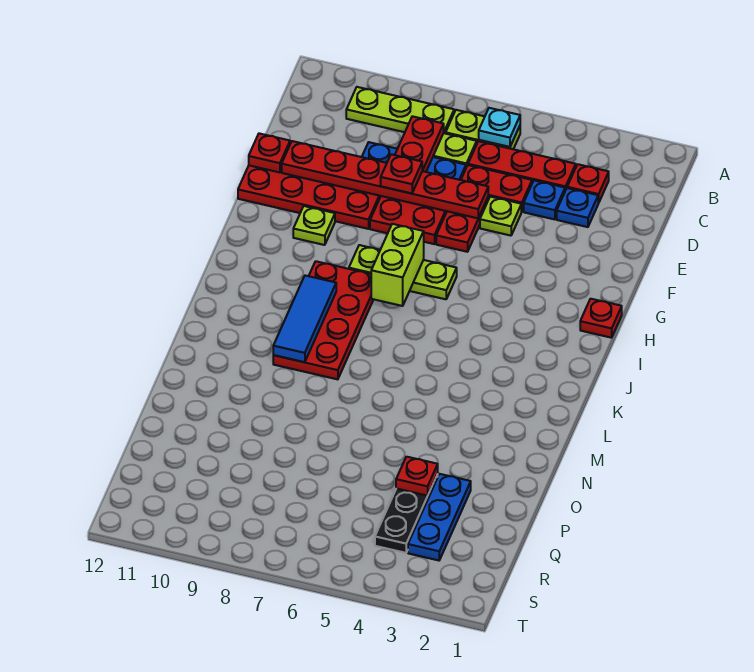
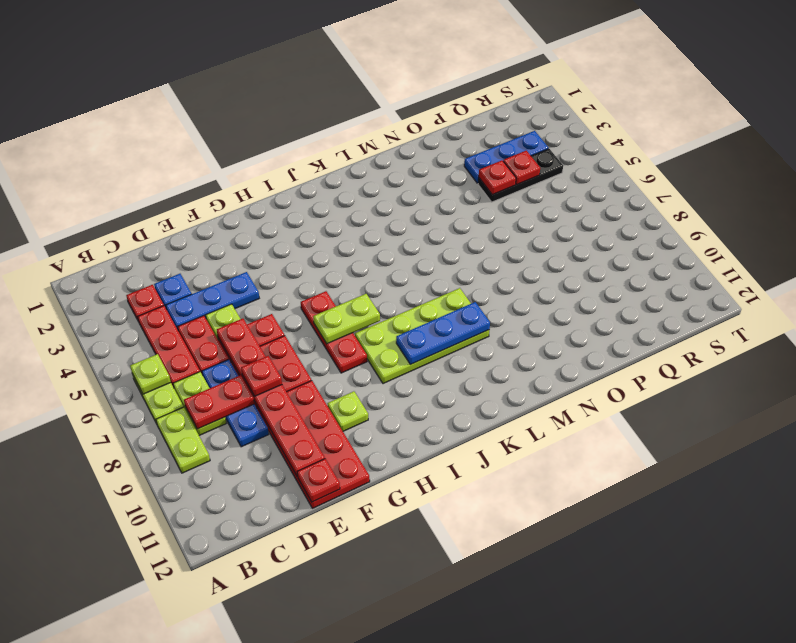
cyan plate B6 level 2 -> lime plate B6 level 2
lime plate B8:B10 level 1 -> lime plate B8:B9 level 1
blue plate D4 level 1 -> blue plate D4:F4 level 1
red plate H1 level 1 -> red plate Q4 level 2
lime plate H6:H8 level 1 -> red plate H6:H8 level 1
lime brick H7:I7 level 2 -> lime plate H7:I7 level 2
red plate I8:L9 level 1 -> lime plate I8:L9 level 1
blue tile J9:L9 level 2 -> blue plate J9:L9 level 2

